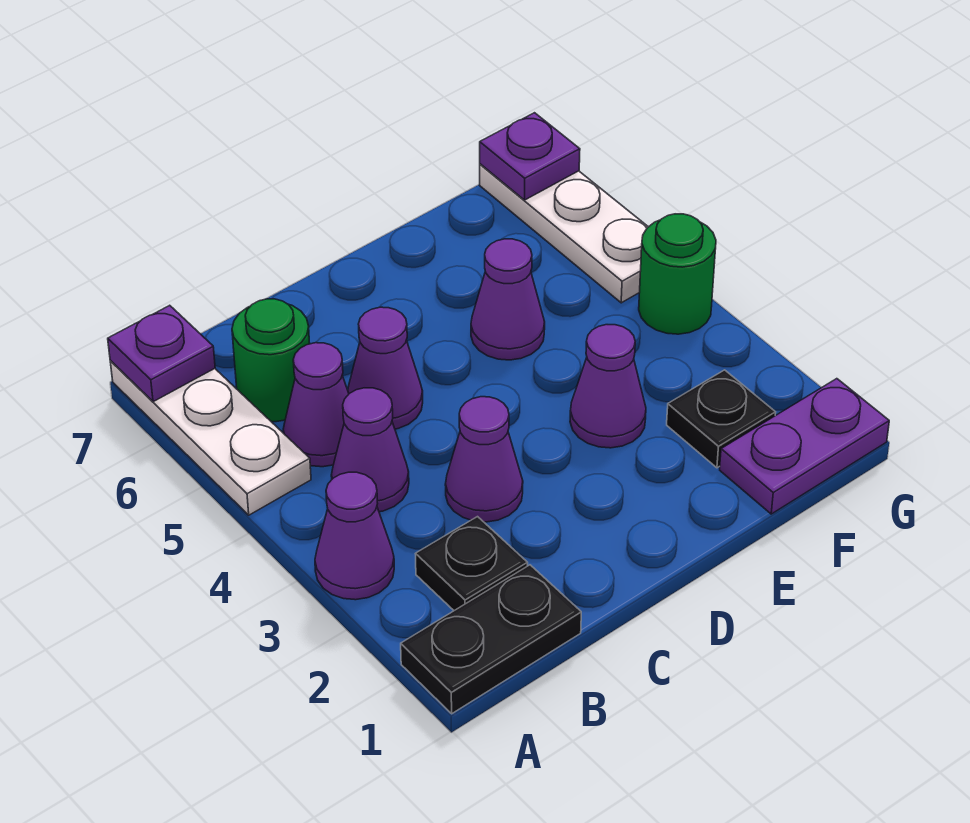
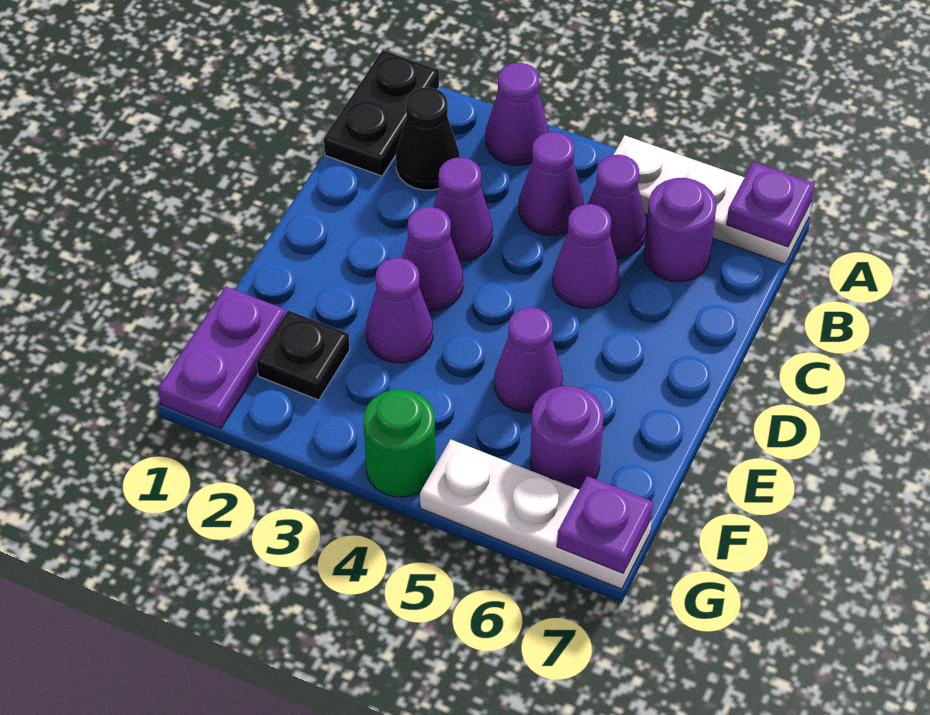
black plate B2 level 1 -> black cone B2 level 1
green round brick B6 level 1 -> purple round brick B6 level 1
none -> purple cone D3 level 1
none -> purple round brick F6 level 1

